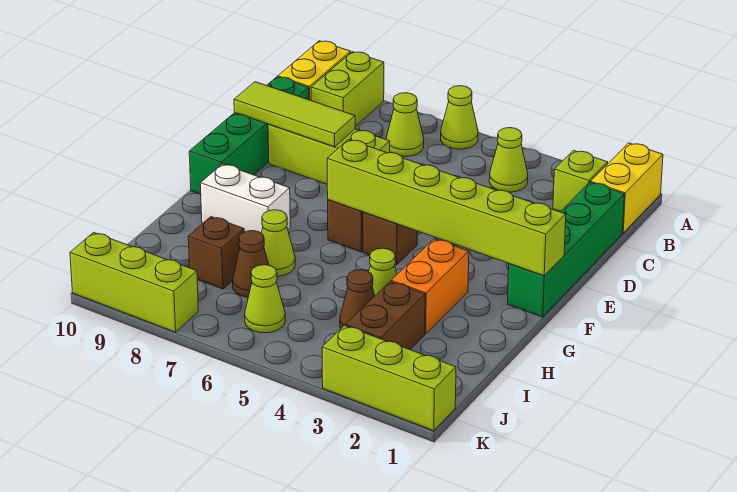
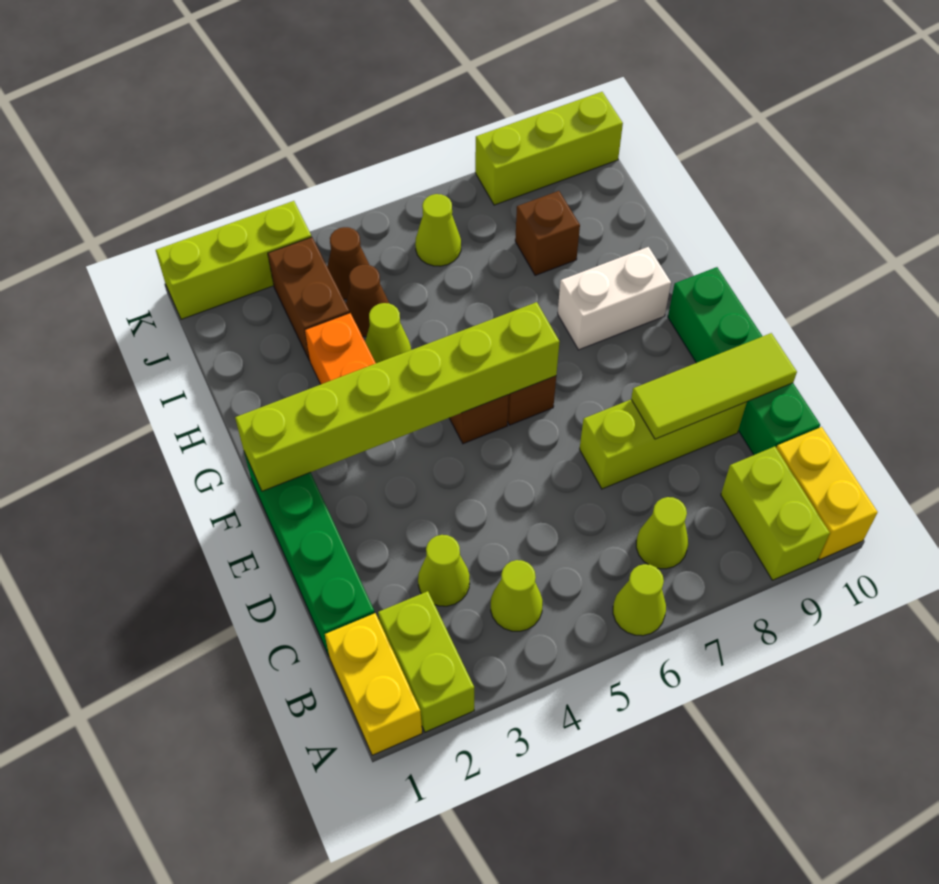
lime brick B2 level 1 -> lime brick A2:B2 level 1
lime cone H7 level 1 -> lime cone C3 level 1
brown cone I7 level 1 -> brown cone J4 level 1

